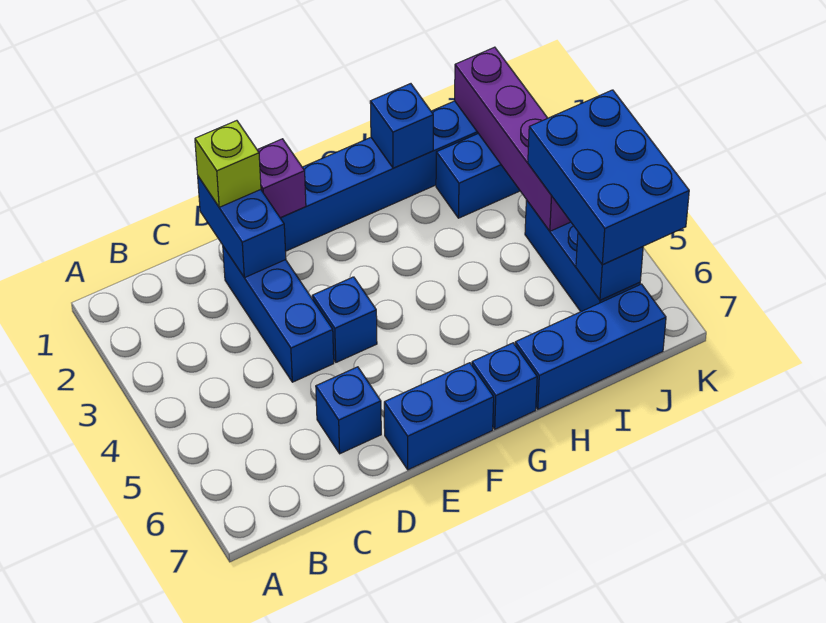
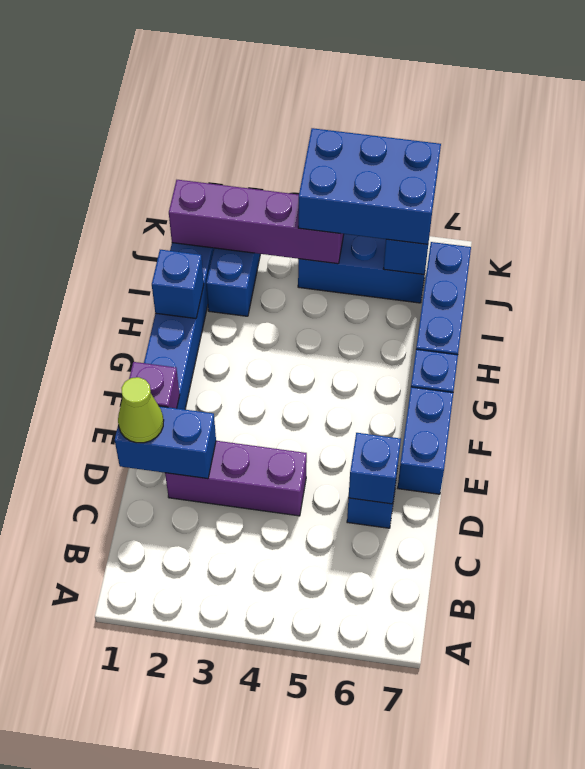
lime brick D1 level 3 -> lime cone D1 level 3
blue brick D2:D4 level 1 -> purple brick D2:D4 level 1
blue brick E4 level 1 -> blue brick D6 level 2

